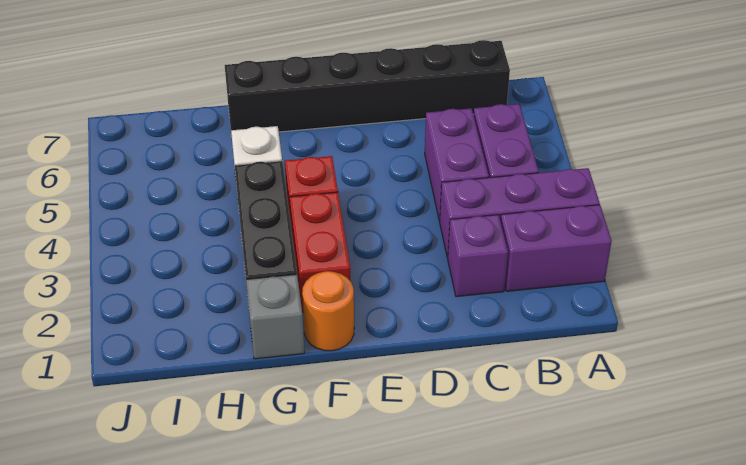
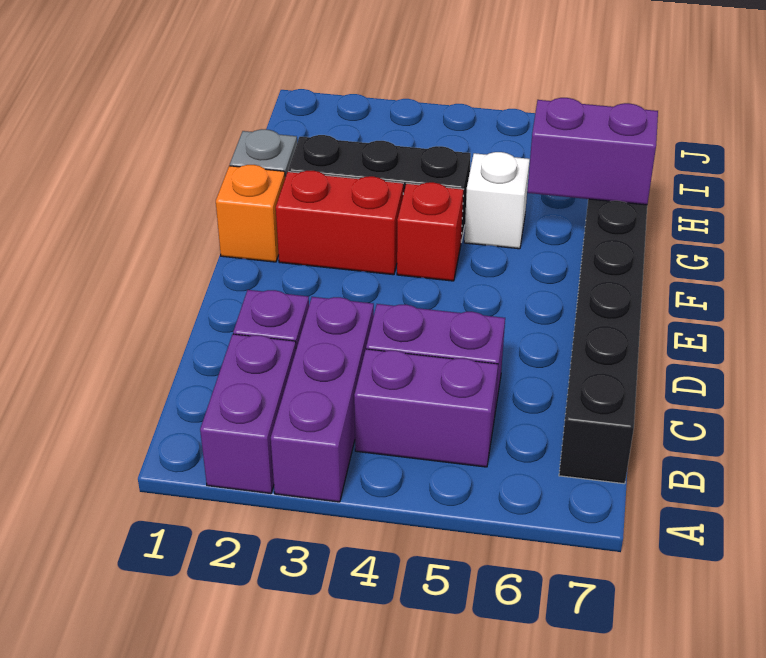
orange round brick F1 level 1 -> orange brick F1 level 1
none -> purple brick G6:G7 level 2

